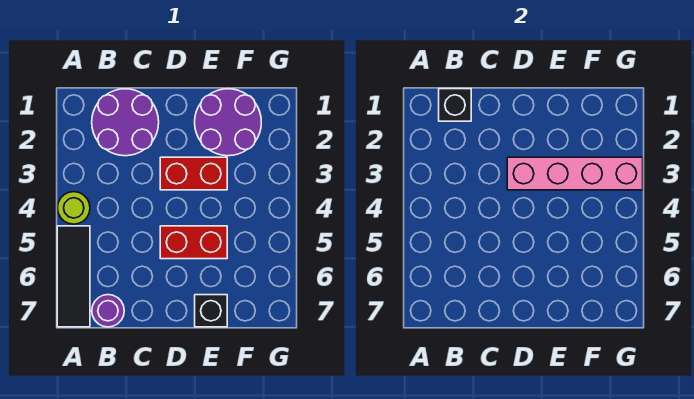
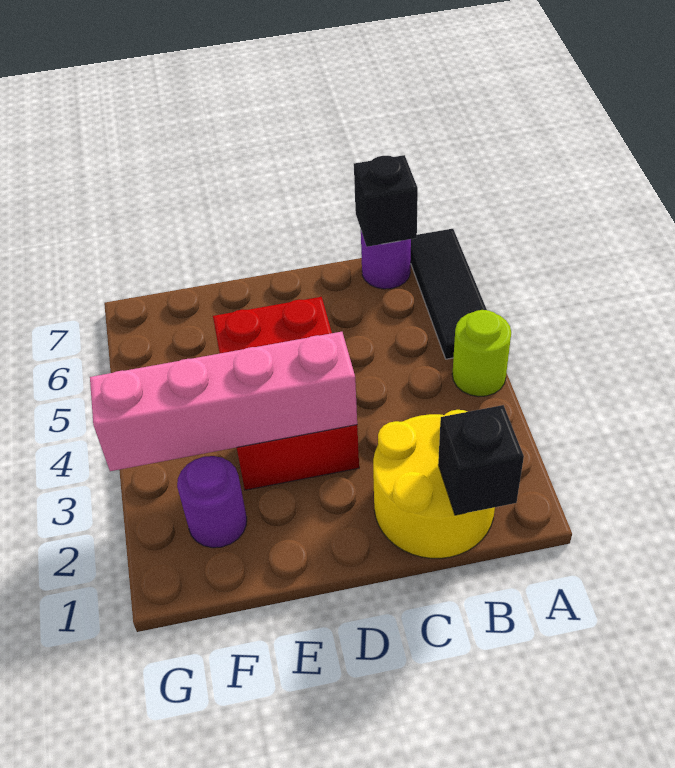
purple round brick B1:C2 level 1 -> yellow round brick B1:C2 level 1
purple round brick E1:F2 level 1 -> purple round brick F2 level 1
black brick E7 level 1 -> black brick B7 level 2

